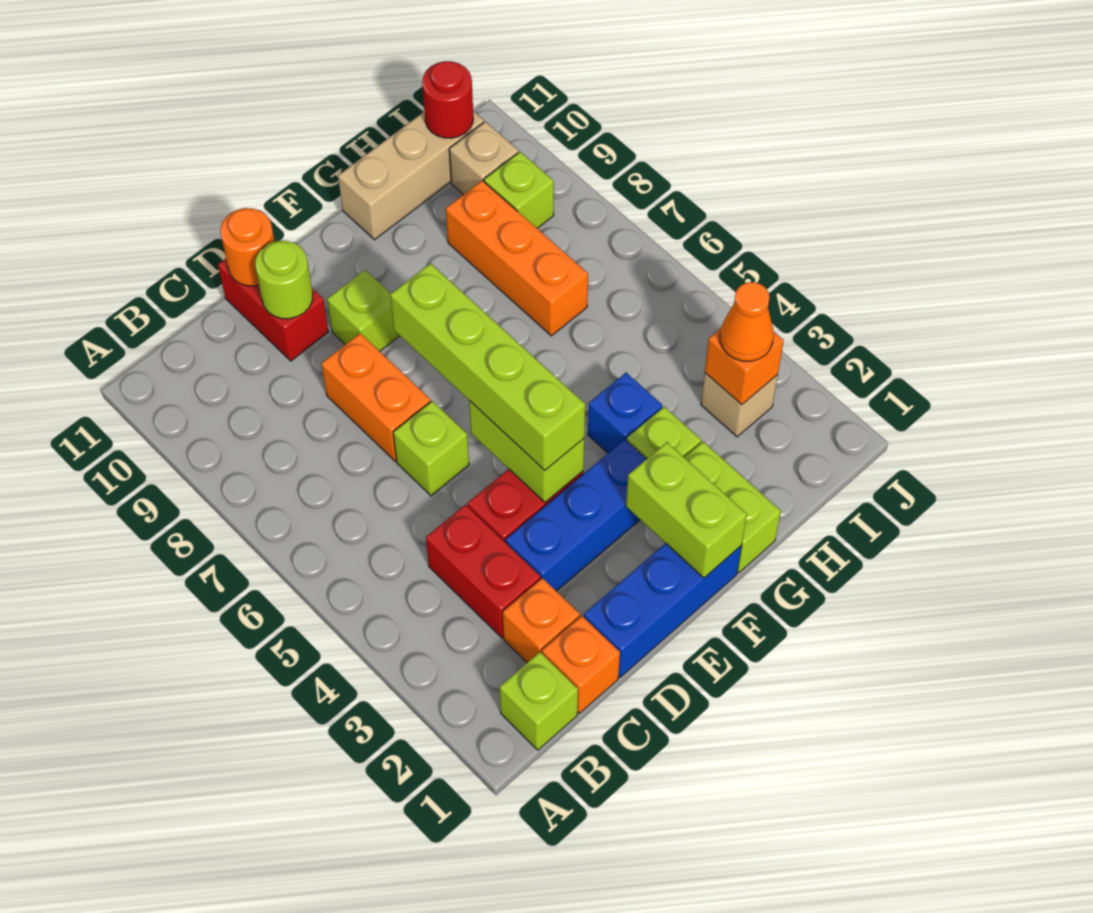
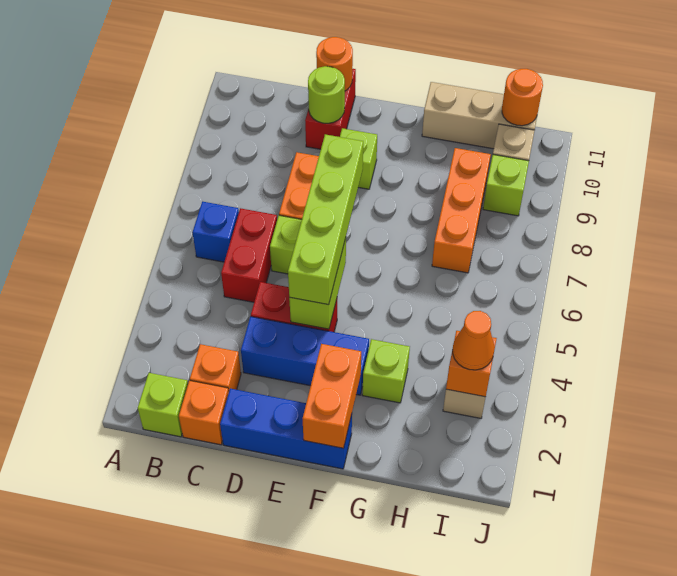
red brick C3:C4 level 1 -> red brick C5:C6 level 1
lime brick F1:F2 level 2 -> orange brick F1:F2 level 2
lime brick G1:G2 level 1 -> none
blue brick G4 level 1 -> blue brick B6 level 1
red round brick I11 level 2 -> orange round brick I11 level 2

